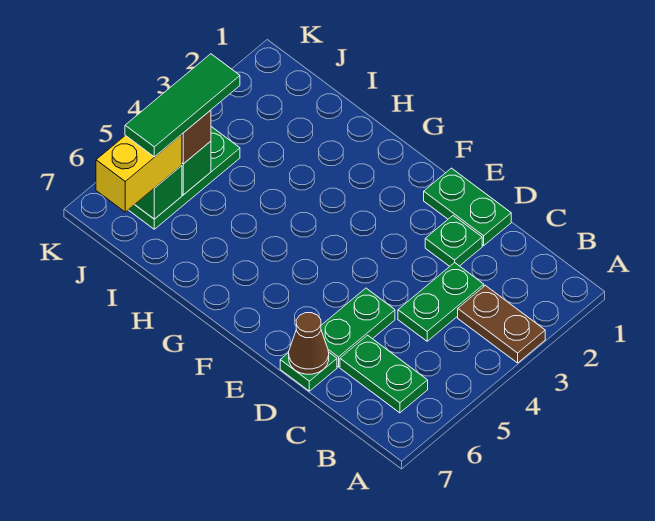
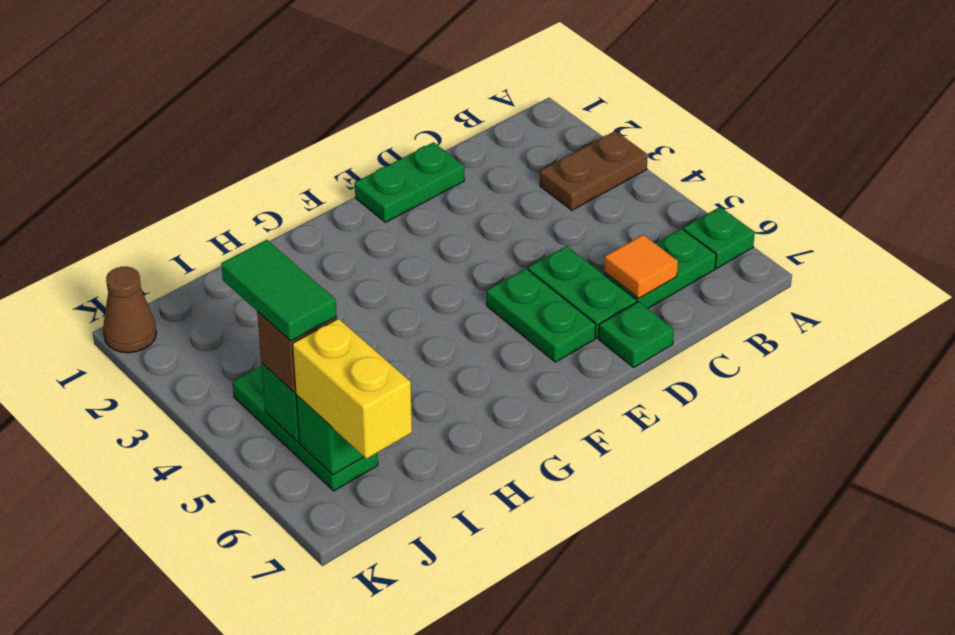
green plate C3:C4 level 1 -> green plate E5:E6 level 1
none -> orange tile C6 level 2
green plate D2 level 1 -> green plate A6 level 1
brown cone D7 level 2 -> brown cone K1 level 1
green tile J4:J6 level 4 -> green tile J4:J5 level 4

